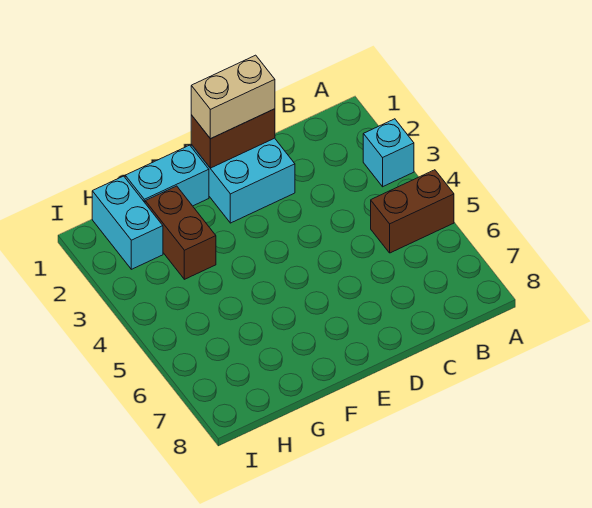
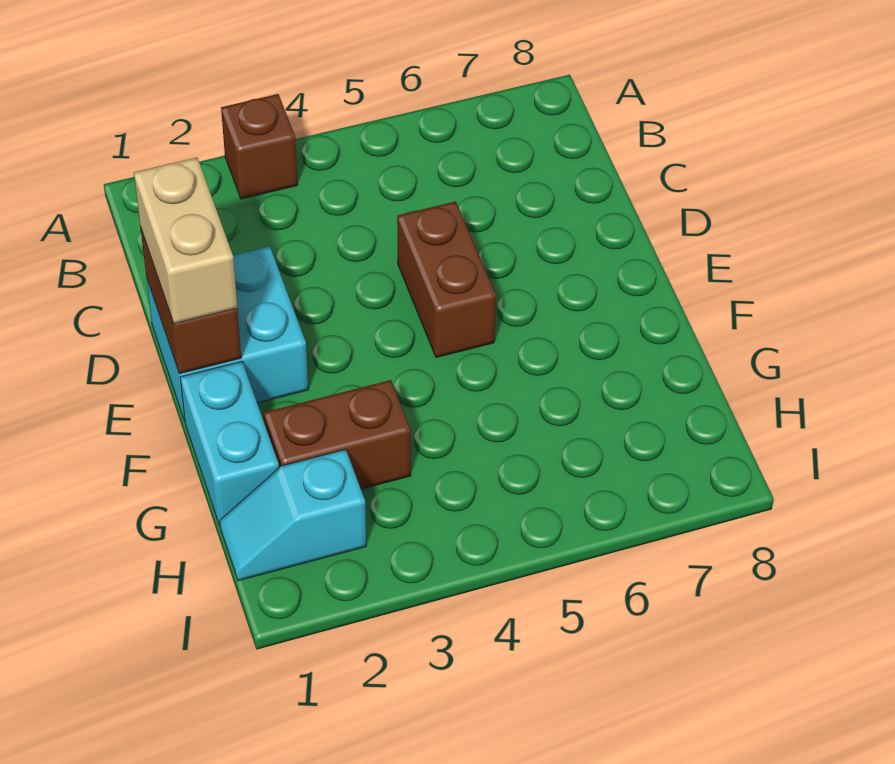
cyan brick A3 level 1 -> brown brick A3 level 1
brown brick A5:B5 level 1 -> brown brick D5:E5 level 1
cyan brick H1:H2 level 1 -> cyan slope H1:H2 level 1 top 2

